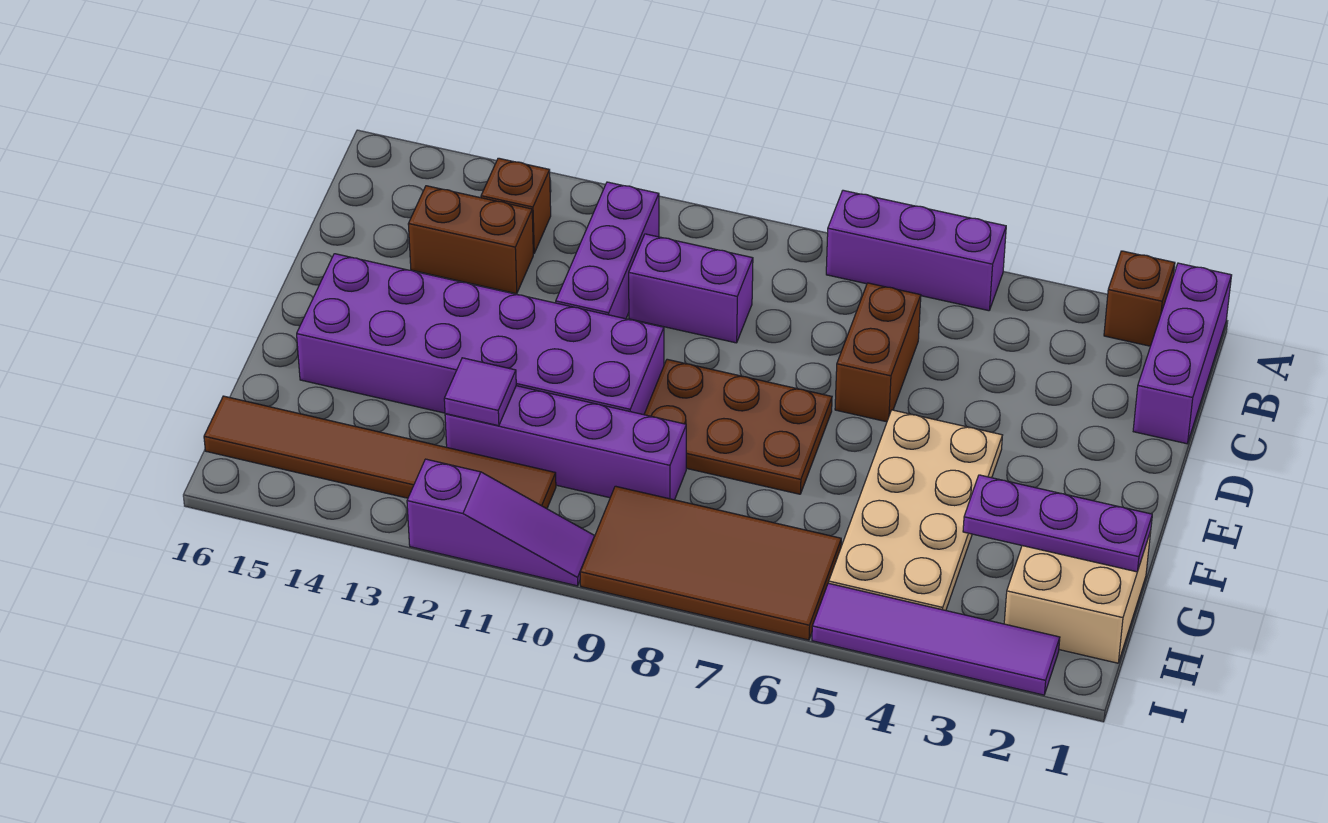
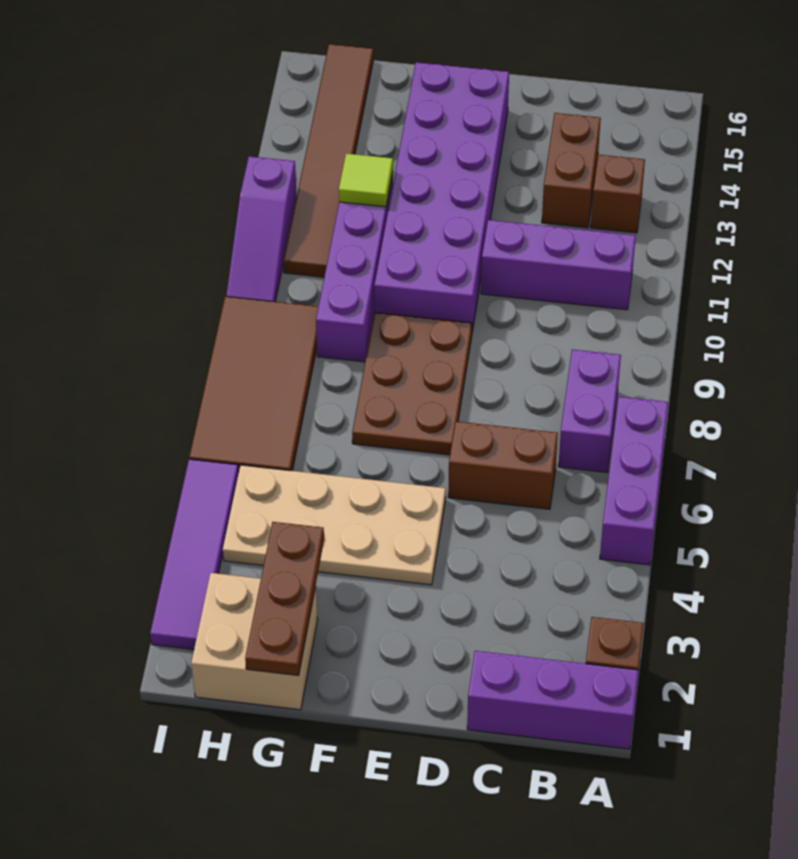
purple brick C9:C10 level 1 -> purple brick B7:B8 level 1
purple plate G1:G3 level 2 -> brown plate G1:G3 level 2
purple tile G12 level 2 -> lime tile G12 level 2

